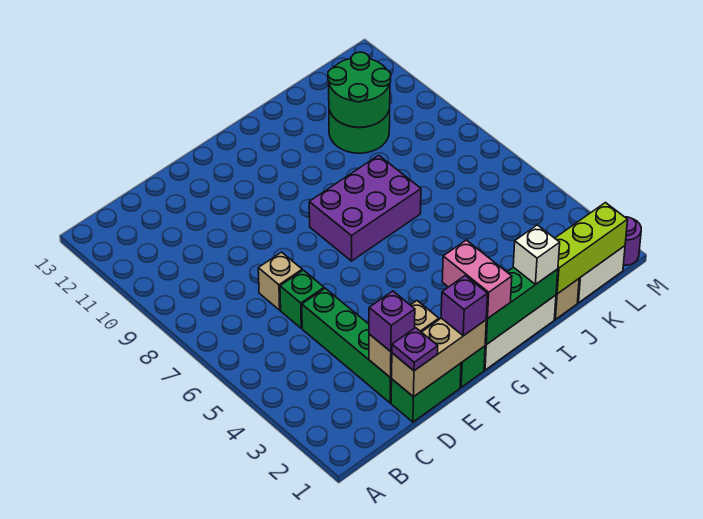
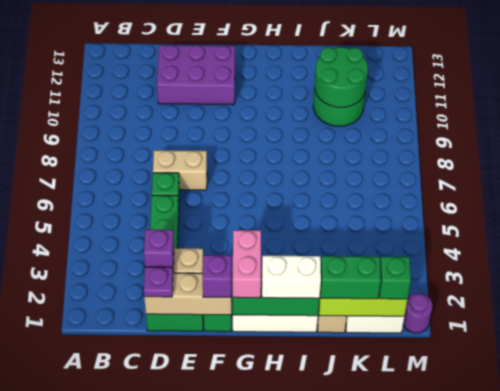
tan brick D7 level 1 -> tan brick D7:E7 level 1
purple brick G7:I8 level 1 -> purple brick D11:F12 level 1
white brick I1 level 3 -> white brick H1:I1 level 3
none -> green brick J1:K1 level 3
none -> green brick L1 level 3

